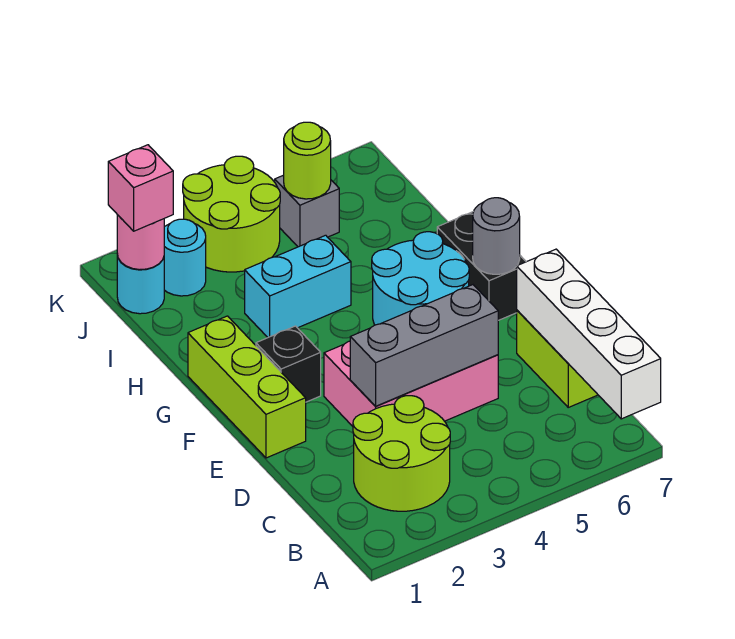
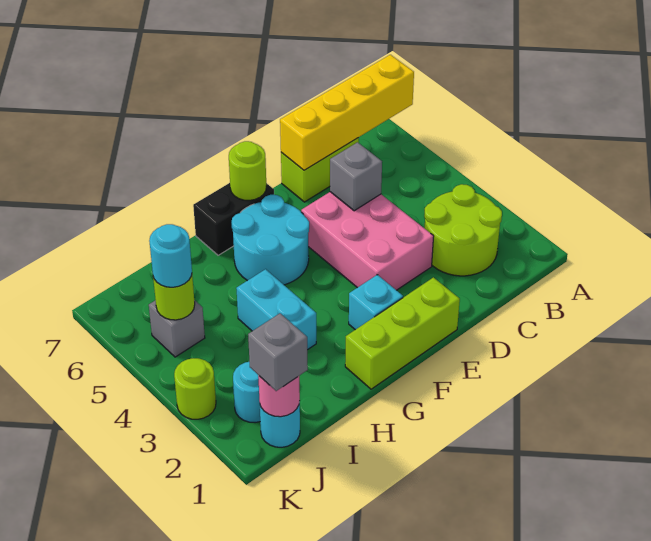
white brick A7:D7 level 2 -> yellow brick A7:D7 level 2
grey brick D3:D5 level 2 -> grey brick D5 level 2
black brick F2 level 1 -> cyan brick F2 level 1
grey round brick F7 level 2 -> lime round brick F7 level 2
pink brick J1 level 3 -> grey brick J1 level 3
lime round brick J3:K4 level 1 -> lime round brick K3 level 1
none -> cyan round brick J5 level 3

